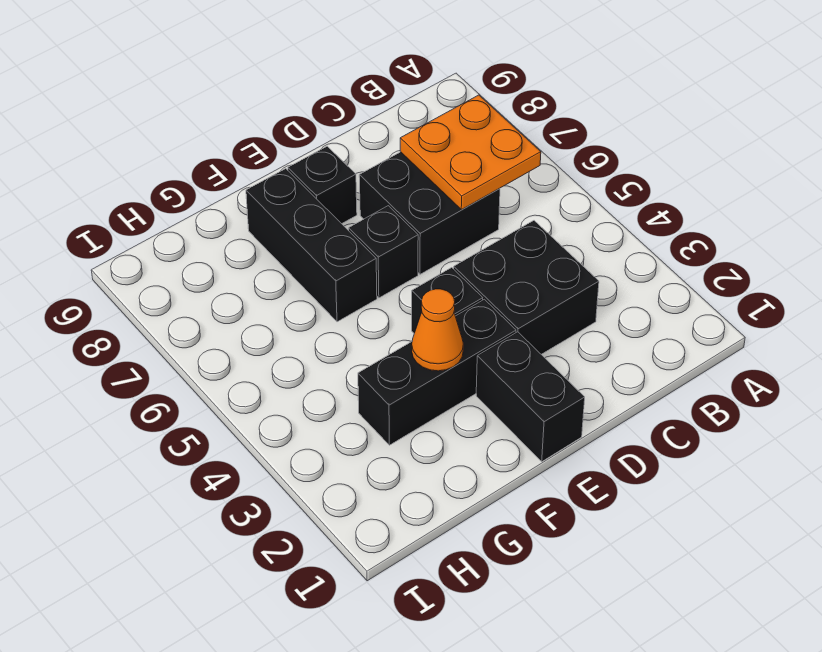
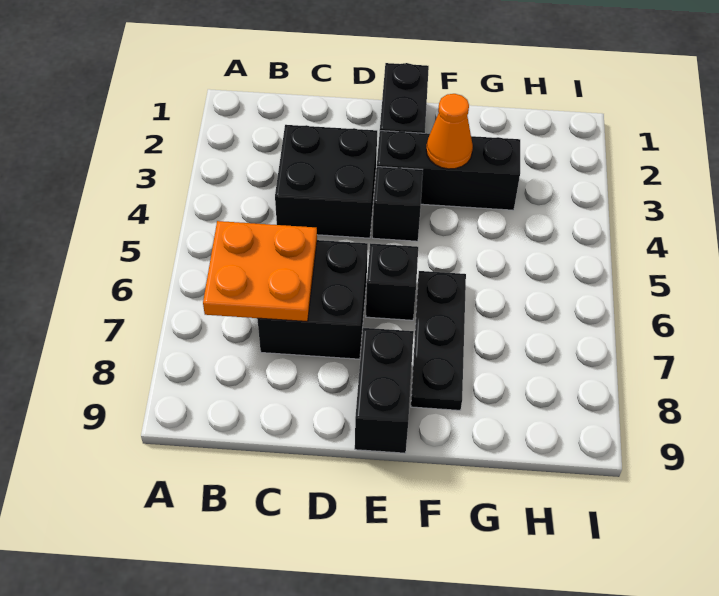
black brick E8 level 1 -> black brick E8:E9 level 1
black brick F6:F8 level 1 -> black plate F6:F8 level 1

